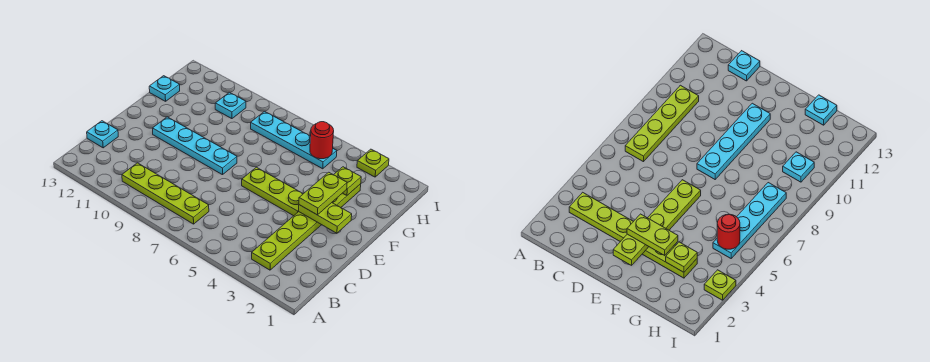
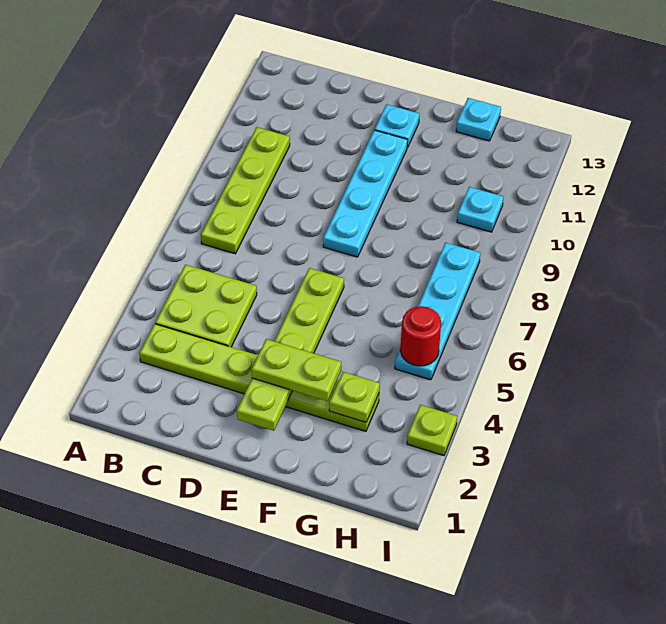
none -> lime plate B4:C5 level 1
cyan plate C13 level 1 -> cyan plate E12 level 1

